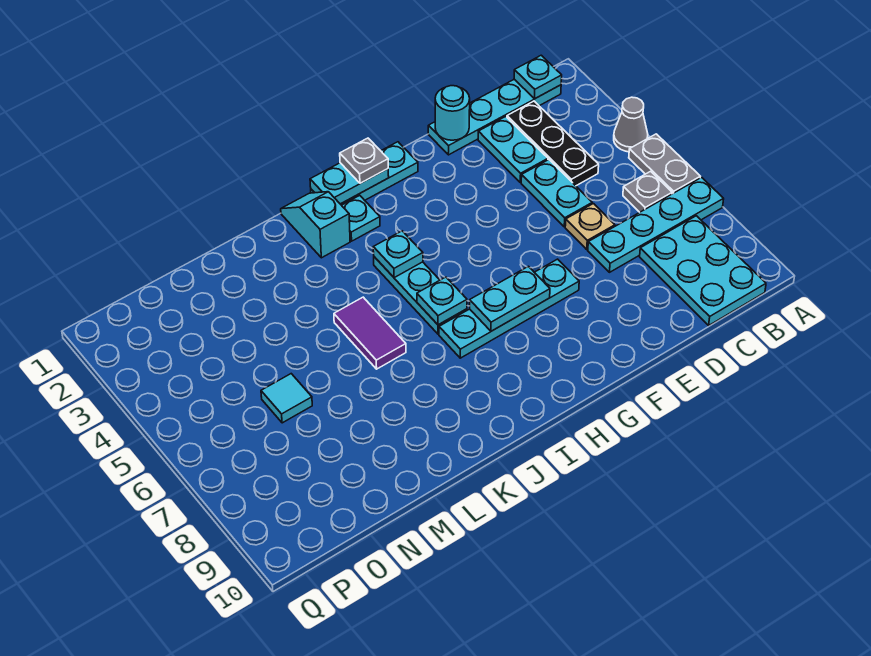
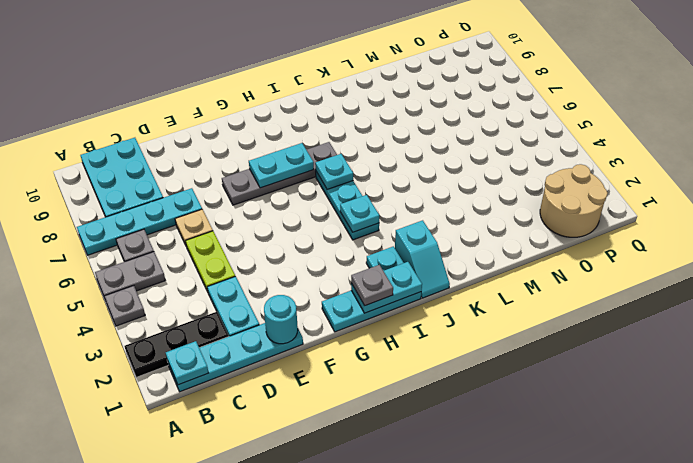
grey cone A4 level 1 -> grey plate A4 level 1
grey plate A5:A6 level 1 -> grey plate A5:B5 level 1
black plate C2:C4 level 1 -> black plate A2:C2 level 1
cyan plate D4:D5 level 1 -> lime plate D4:D5 level 1
cyan plate F7:I7 level 1 -> grey plate F7:I7 level 1
purple tile K5:K6 level 1 -> none
cyan tile N6 level 1 -> none
none -> tan round brick O1:P2 level 1

